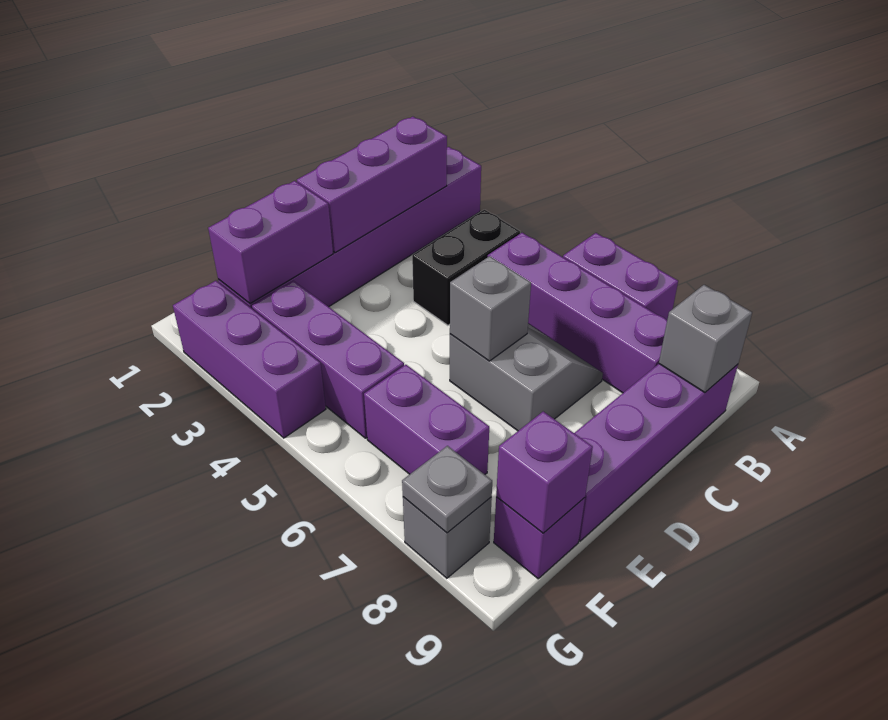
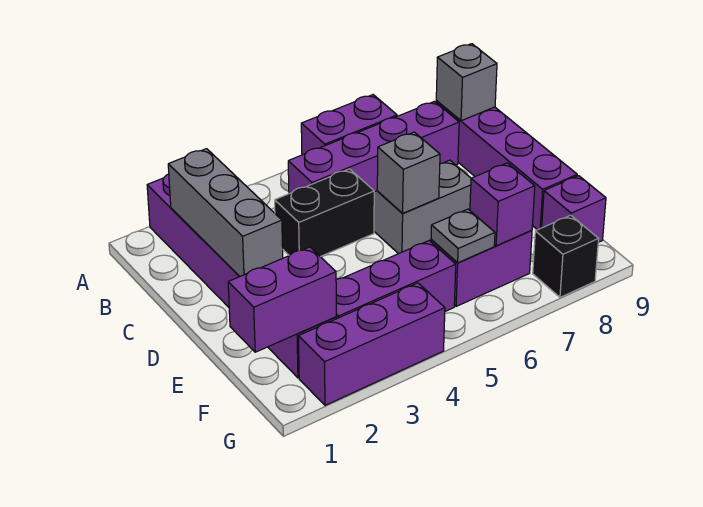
purple brick B2:D2 level 2 -> grey brick B2:D2 level 2
black brick B4:C4 level 1 -> black brick C4:C5 level 1
purple brick E2:F2 level 2 -> purple brick F1:F2 level 2
purple brick F9 level 2 -> purple brick F7 level 2
grey brick G8 level 1 -> black brick G8 level 1
grey plate G8 level 2 -> grey plate F6 level 2

